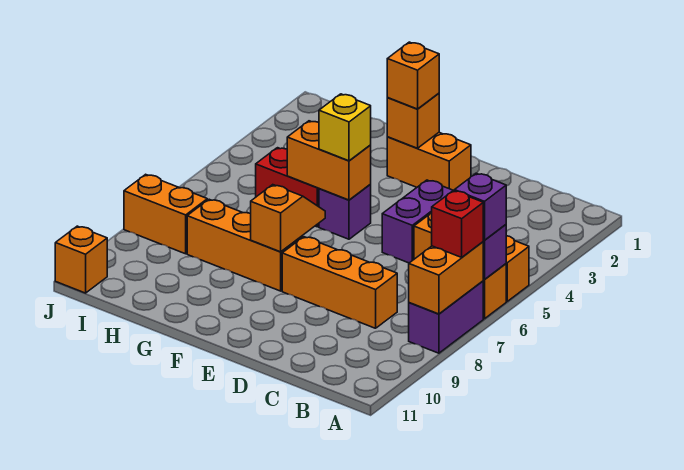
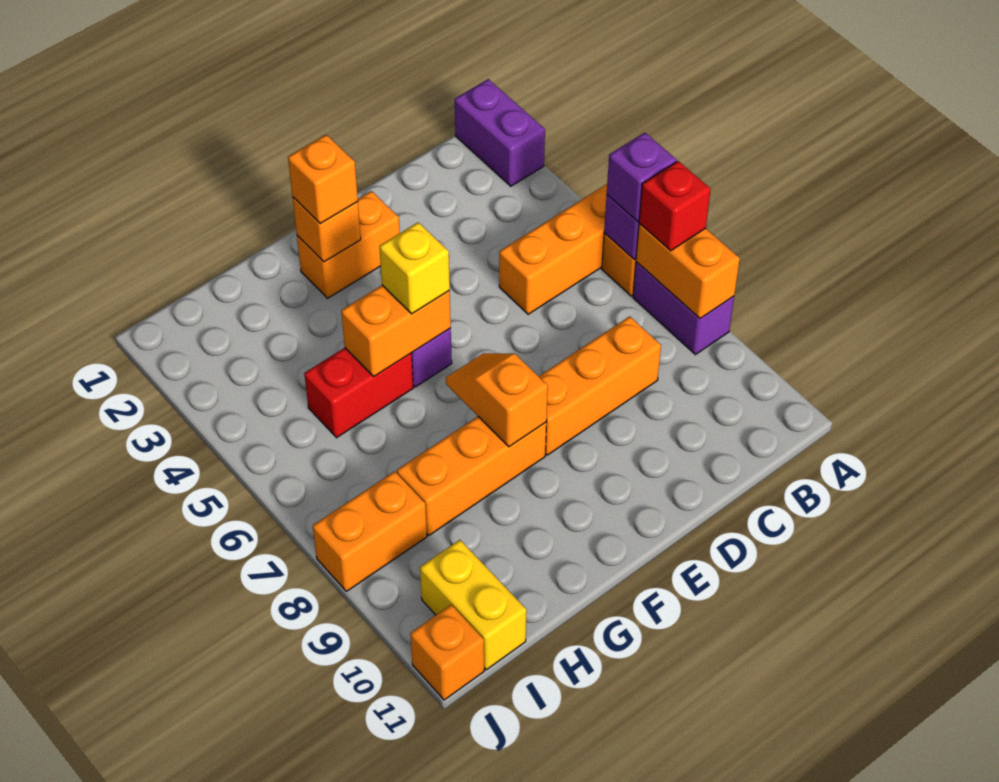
purple brick D4:D5 level 1 -> purple brick A1:A2 level 1
none -> yellow brick I10:I11 level 1

